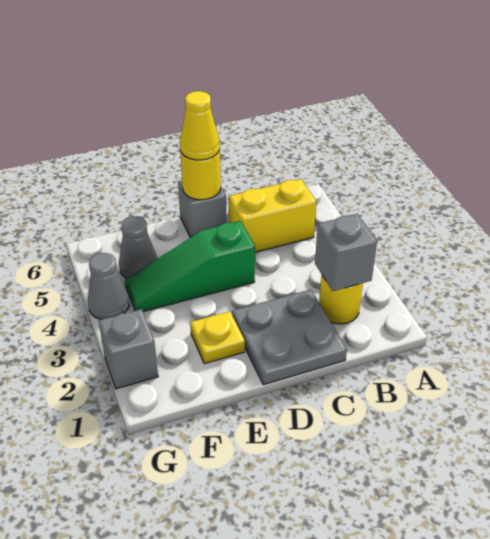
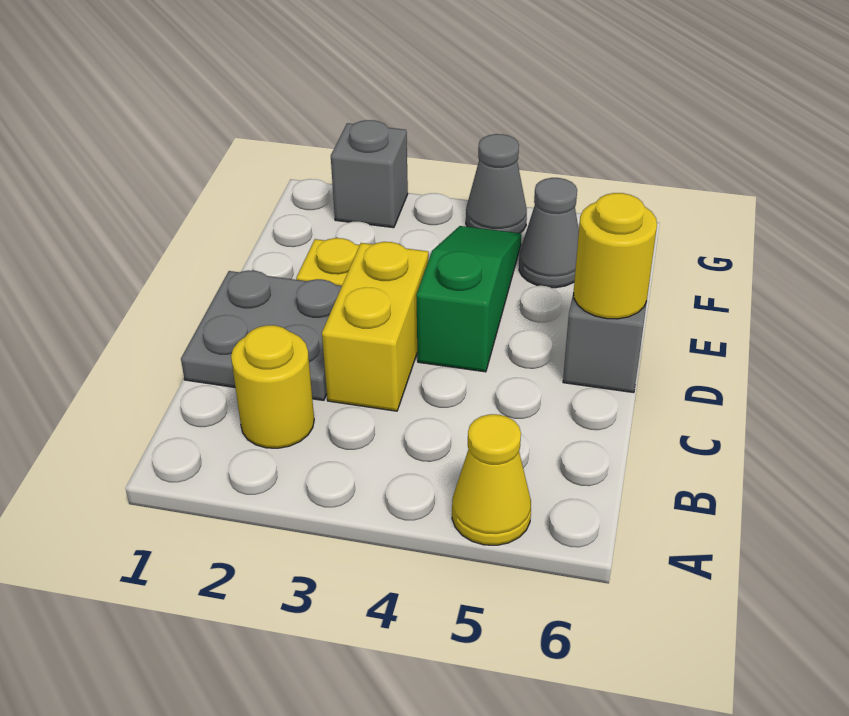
grey brick B2 level 2 -> none
yellow brick B5:C5 level 1 -> yellow brick C3:D3 level 1
yellow cone D6 level 3 -> yellow cone A5 level 1

